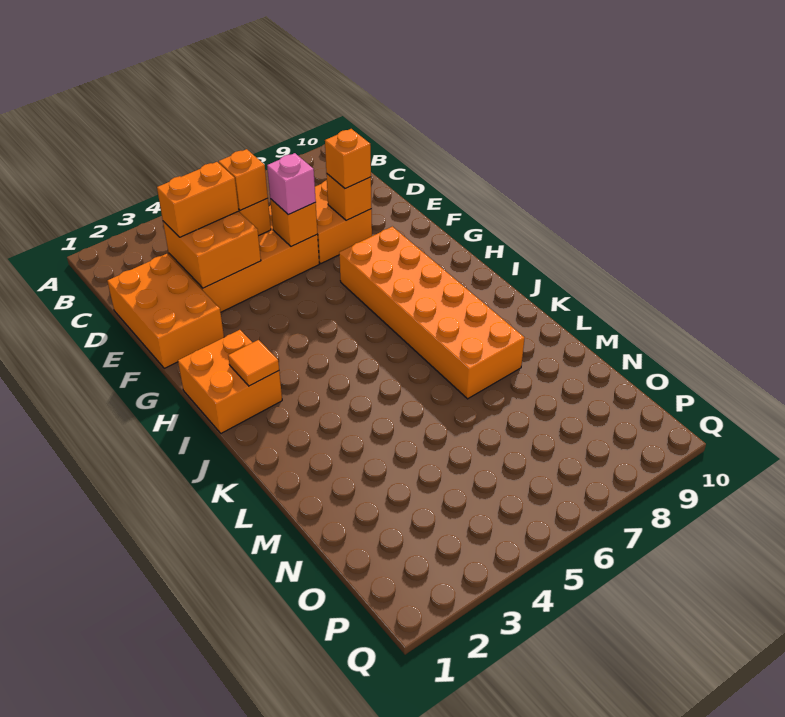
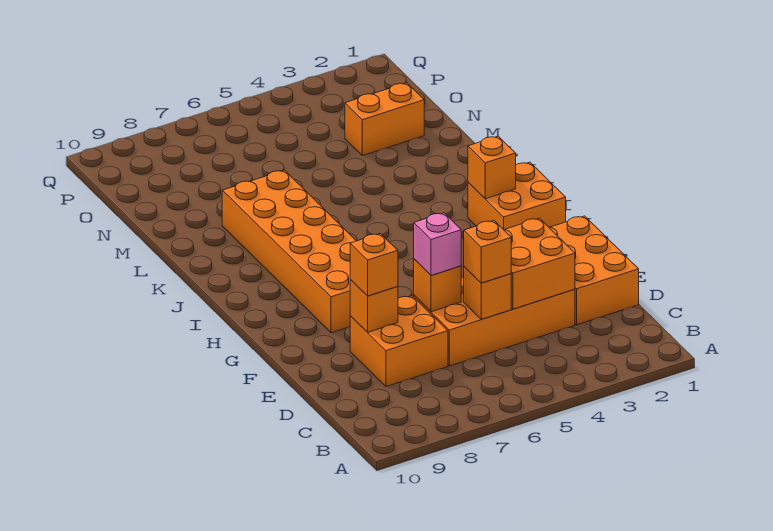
orange brick D3:D4 level 3 -> orange brick N2:N3 level 1
orange tile I2 level 2 -> orange brick I2 level 2

